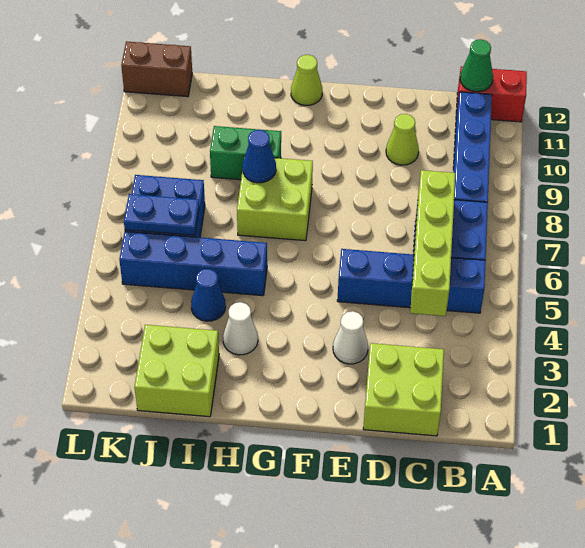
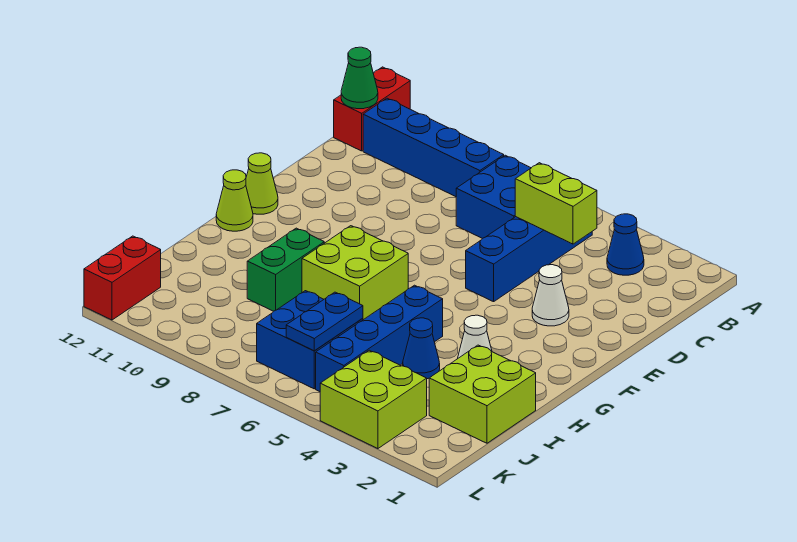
lime brick C1:D2 level 1 -> lime brick K3:L4 level 1
lime brick C4:C7 level 2 -> lime brick C4:C5 level 2
lime cone D10 level 1 -> lime cone F12 level 1
blue cone H8 level 2 -> blue cone B3 level 1
brown brick K12:L12 level 1 -> red brick K12:L12 level 1

